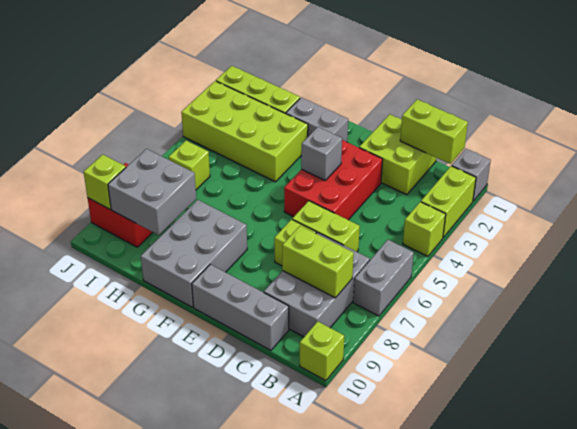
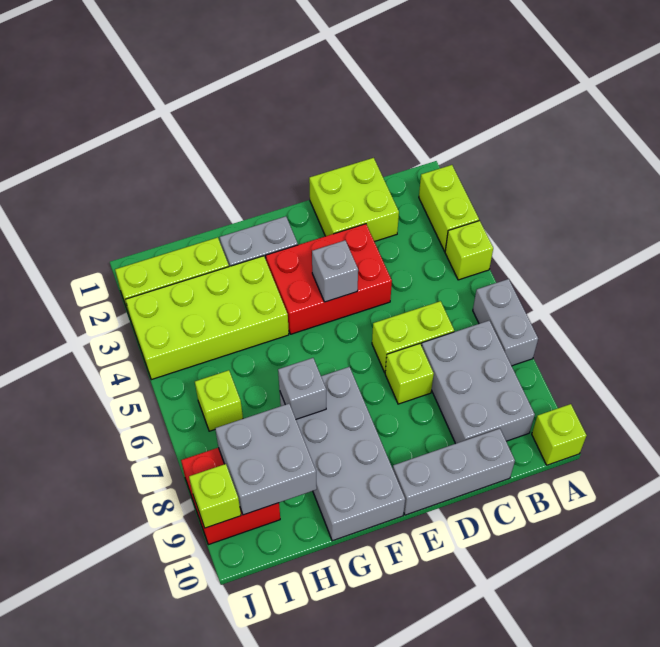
grey brick A1 level 1 -> grey brick G7 level 2
lime brick B1:C1 level 2 -> none
lime brick B8:C8 level 2 -> none
red brick D3:E5 level 1 -> red brick D3:F4 level 1
grey brick F8:G10 level 1 -> grey brick F7:G10 level 1

